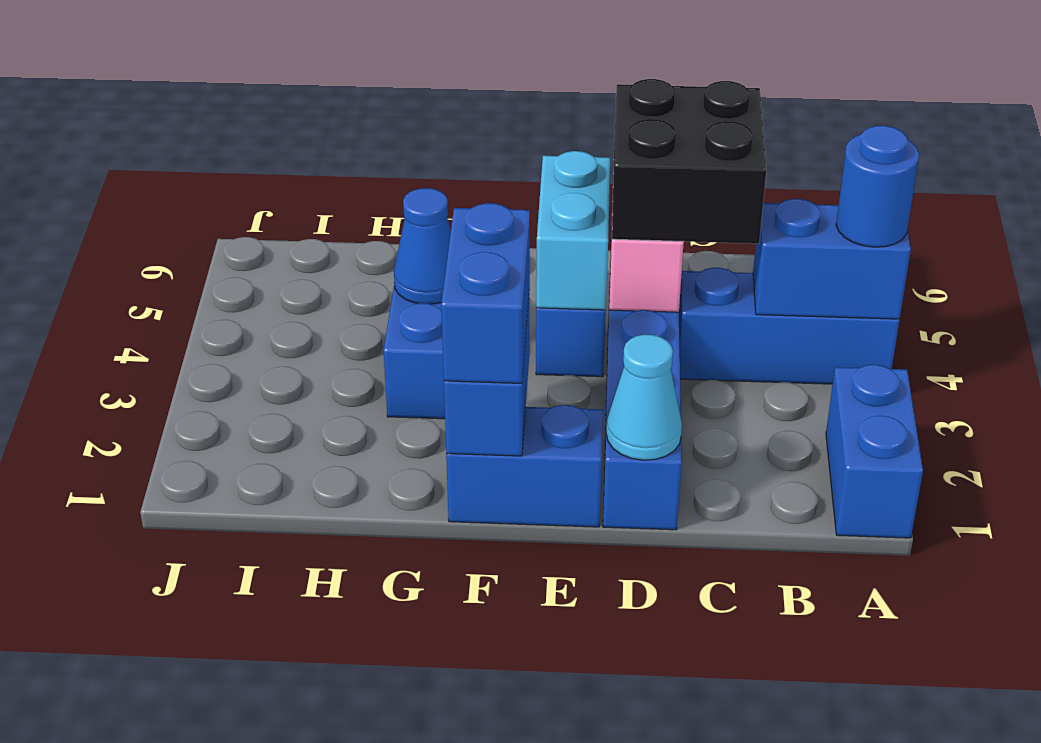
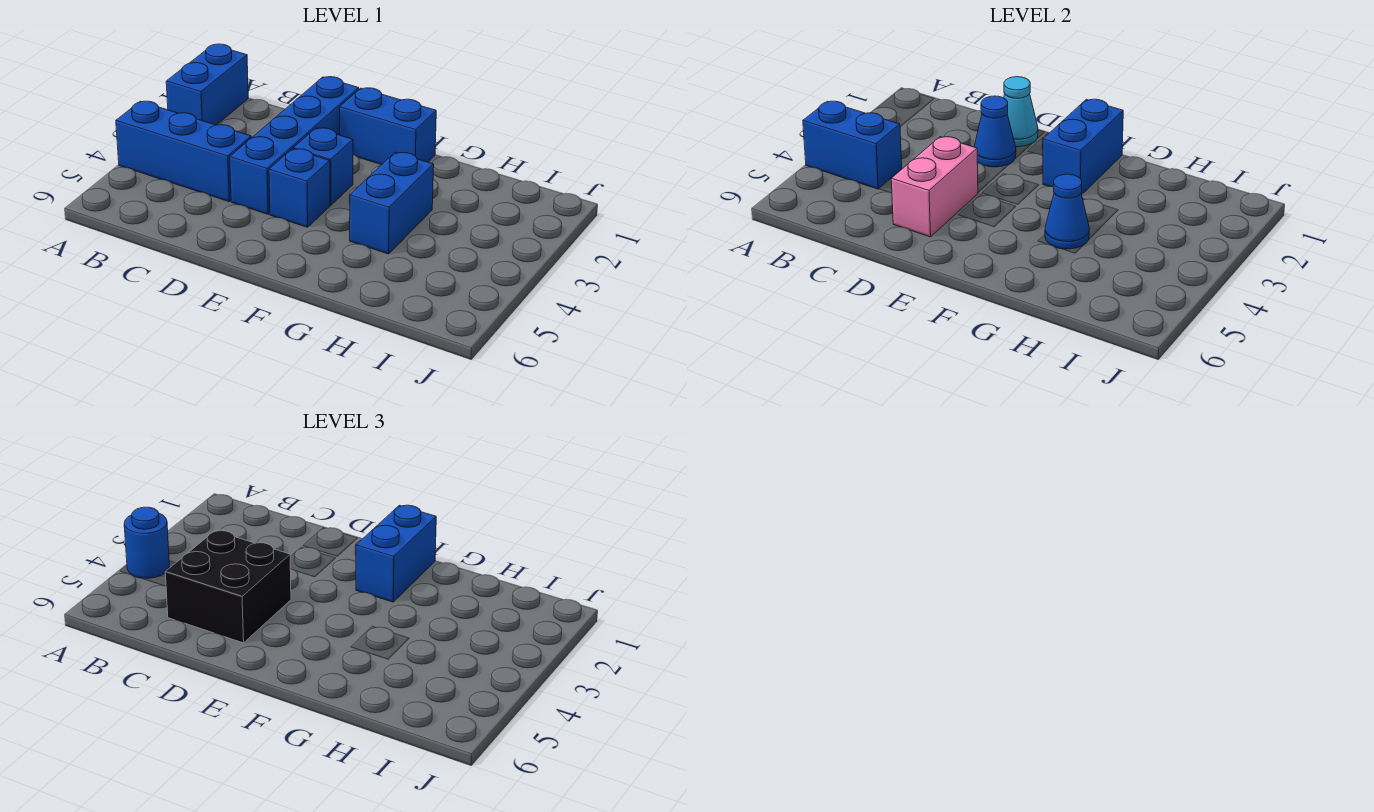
none -> blue cone D2 level 2
none -> blue brick E3 level 1
cyan brick E4:E5 level 2 -> none

